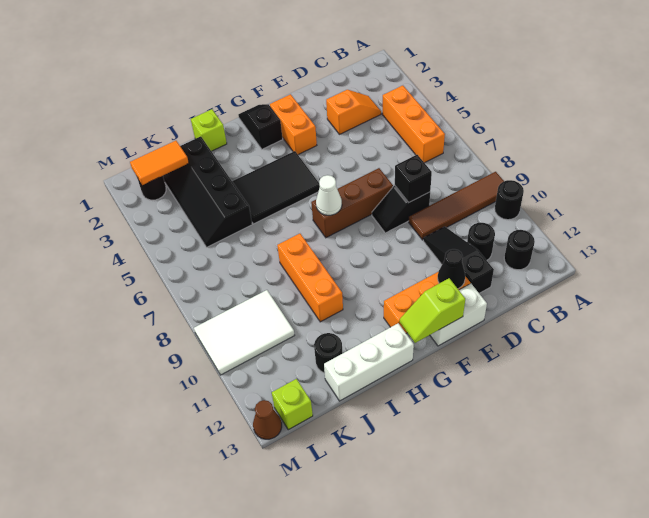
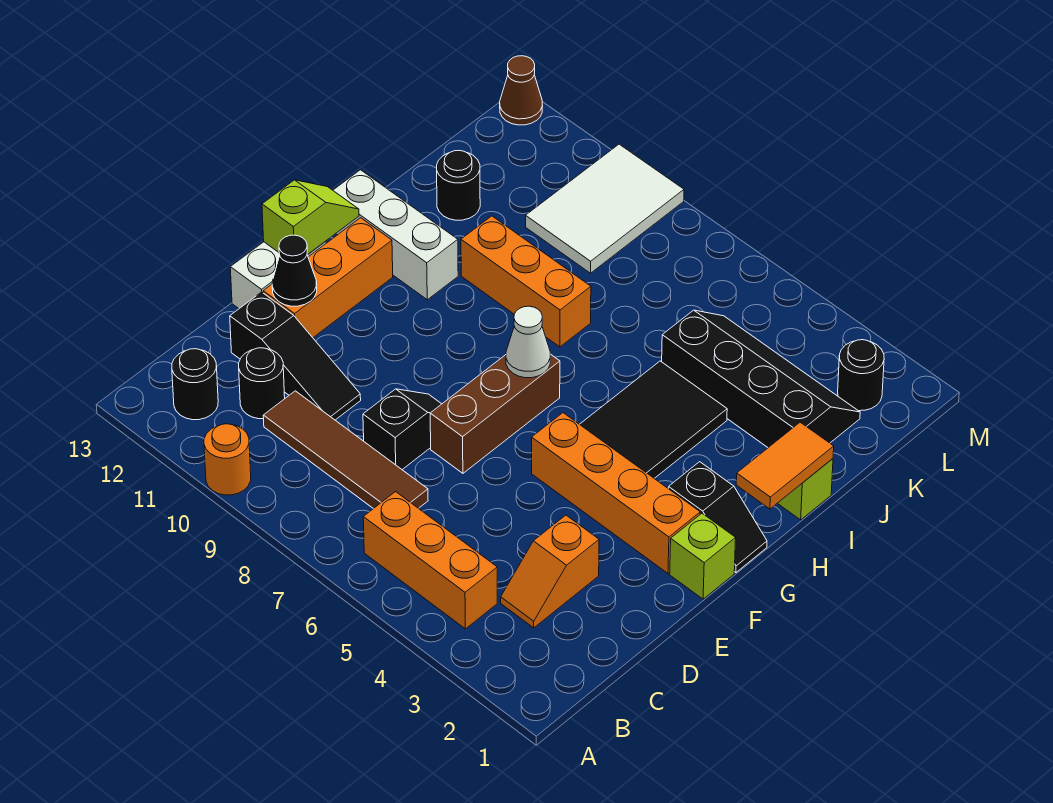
brown tile A9:D9 level 1 -> brown tile C7:C10 level 1
black round brick A10 level 1 -> orange round brick A10 level 1
black brick D8 level 2 -> none
orange brick F2:F3 level 1 -> orange brick F2:F5 level 1
white brick H13:J13 level 1 -> white brick H11:H13 level 1
orange tile K2:L2 level 2 -> orange tile H1:I1 level 2
lime brick L13 level 1 -> lime brick F1 level 1

